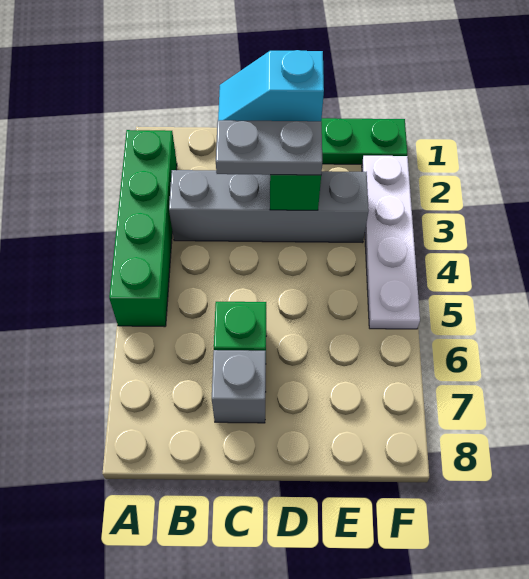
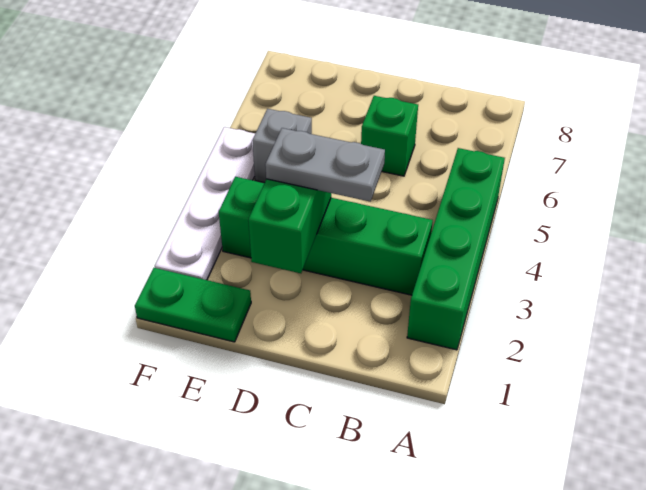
grey brick B3:E3 level 1 -> green brick B3:E3 level 1
cyan slope C2:D2 level 3 top D -> none
grey brick C7 level 1 -> grey brick E5 level 1

